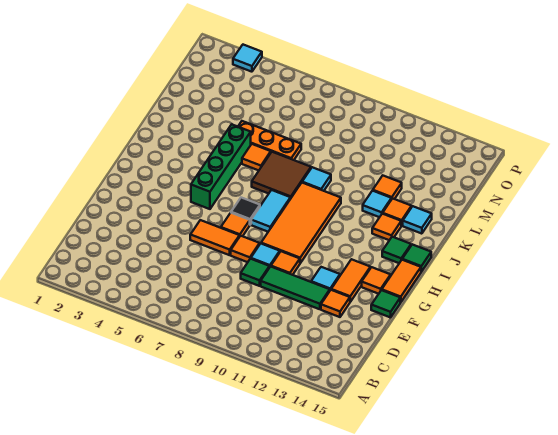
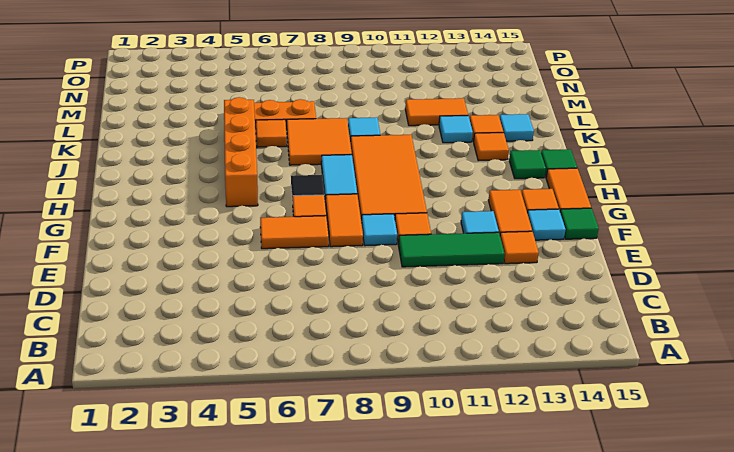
green tile E9 level 1 -> none
orange tile F8 level 1 -> orange tile F8:G8 level 1
green brick H5:K5 level 1 -> orange brick H5:K5 level 1
brown tile J7:K8 level 1 -> orange tile J7:K8 level 1
orange tile L12 level 1 -> orange tile L11:L12 level 1
cyan tile P3 level 1 -> cyan tile F14 level 1

